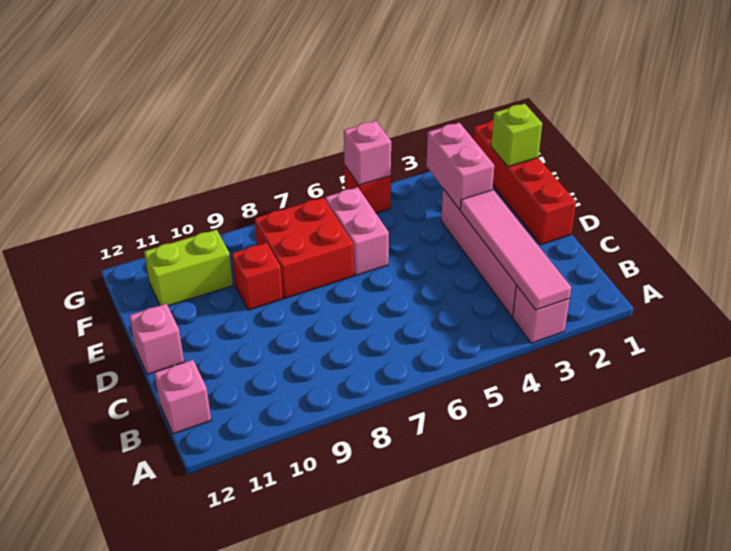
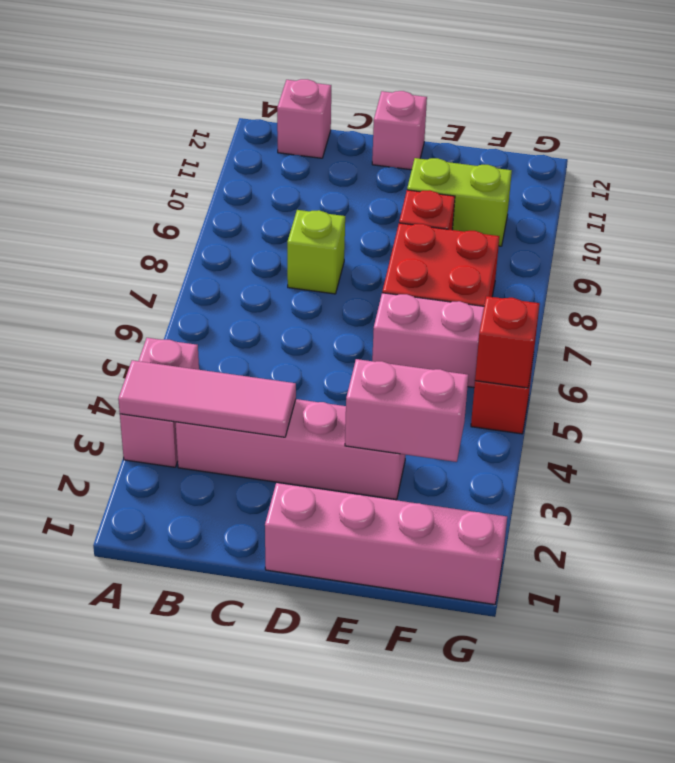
pink brick A3 level 1 -> pink brick A3:A4 level 1
pink tile A3:D3 level 2 -> pink tile A3:C3 level 2
red brick D1:G1 level 1 -> pink brick D1:G1 level 1
lime brick F1 level 2 -> lime brick C8 level 1
lime brick F10:F11 level 1 -> lime brick E10:F10 level 1
pink brick G5 level 2 -> red brick G5 level 2

